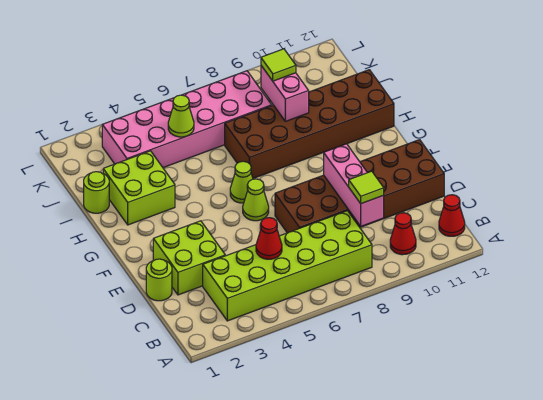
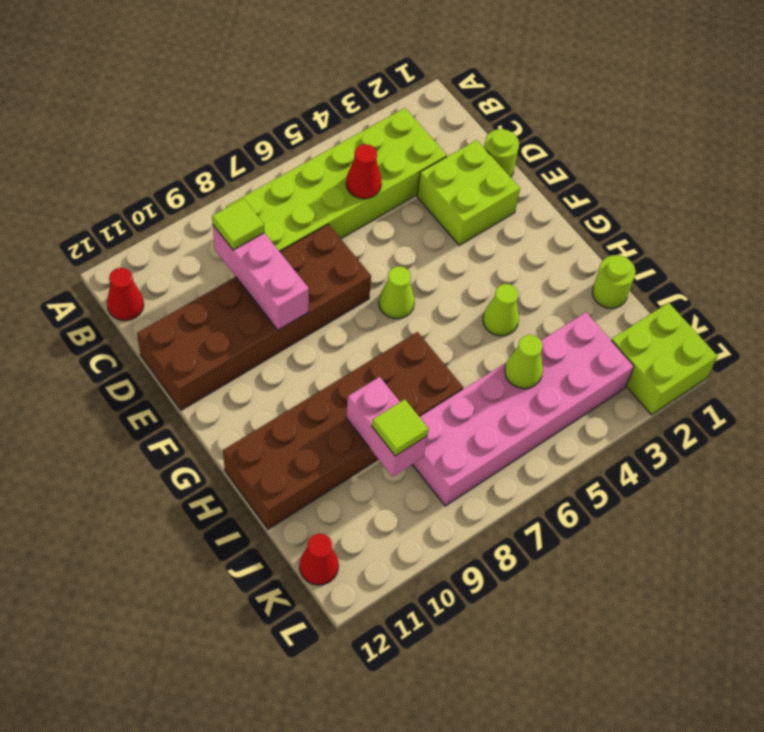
red cone B10 level 1 -> red cone K12 level 1
lime cone G6 level 1 -> lime cone H4 level 1
lime brick H2:I3 level 1 -> lime brick K1:L2 level 1

